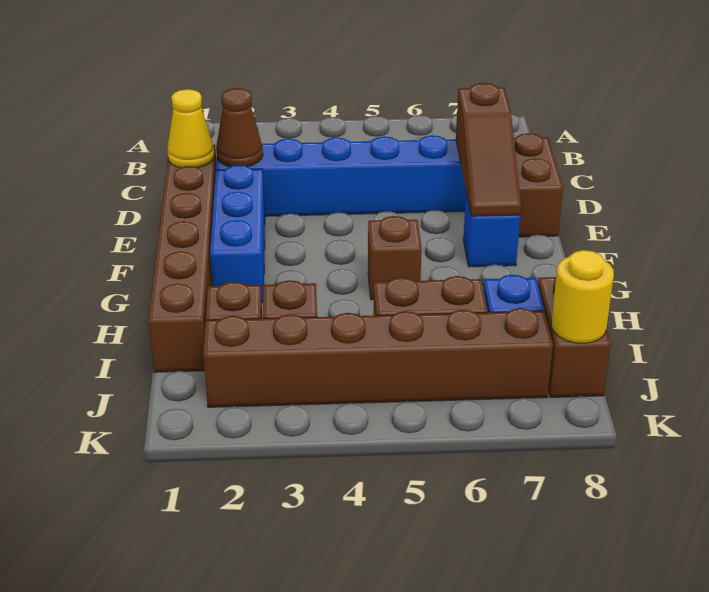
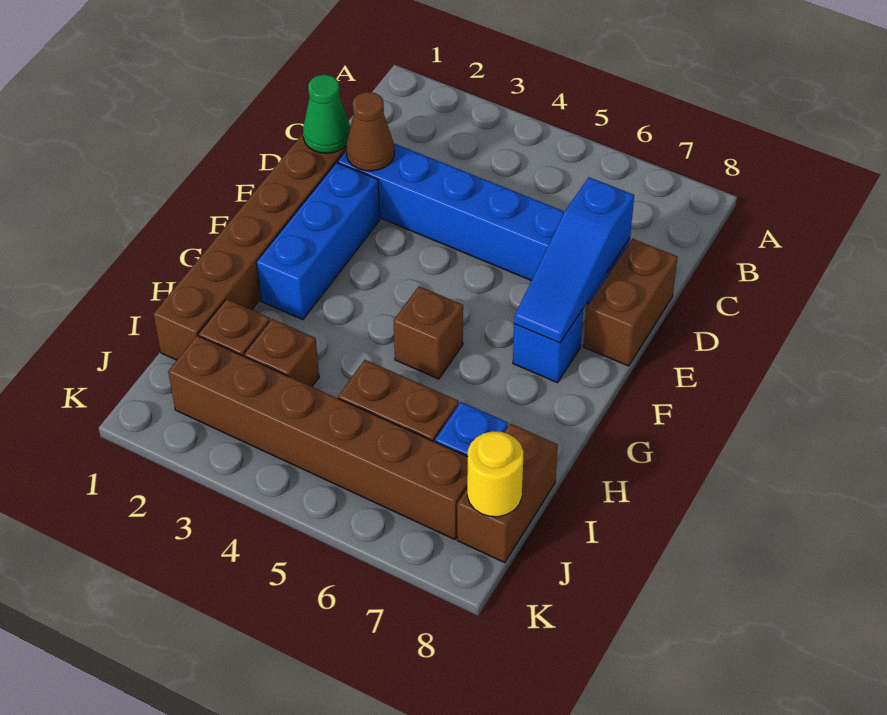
yellow cone D1 level 2 -> green cone D1 level 2
brown slope D7:F7 level 2 top D -> blue slope D7:F7 level 2 top D

